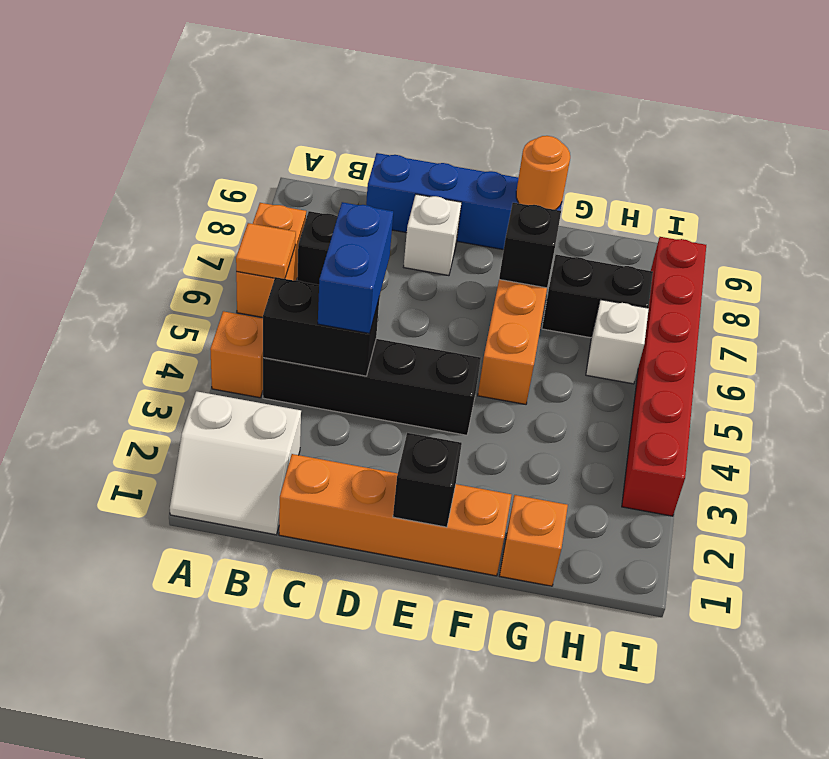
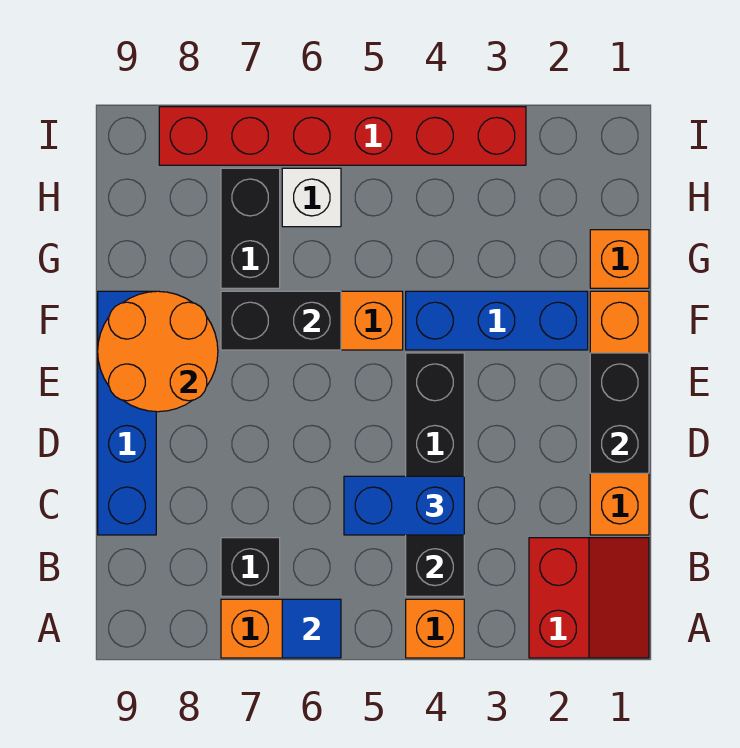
white slope A1:B2 level 1 top 2 -> red slope A1:B2 level 1 top 2
orange tile A6 level 2 -> blue tile A6 level 2
white brick D8 level 1 -> none
black brick E1 level 2 -> black brick D1:E1 level 2
none -> blue brick F2:F4 level 1
black brick F7 level 2 -> black brick F6:F7 level 2
orange round brick F9 level 2 -> orange round brick E8:F9 level 2

